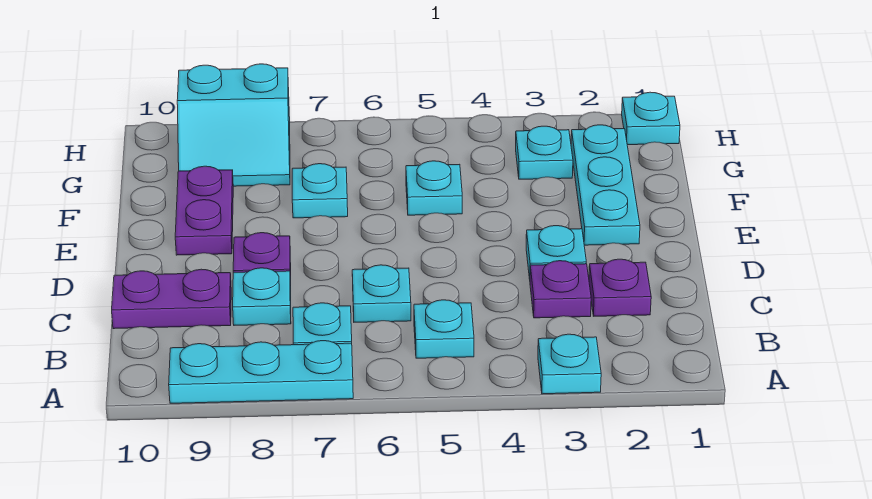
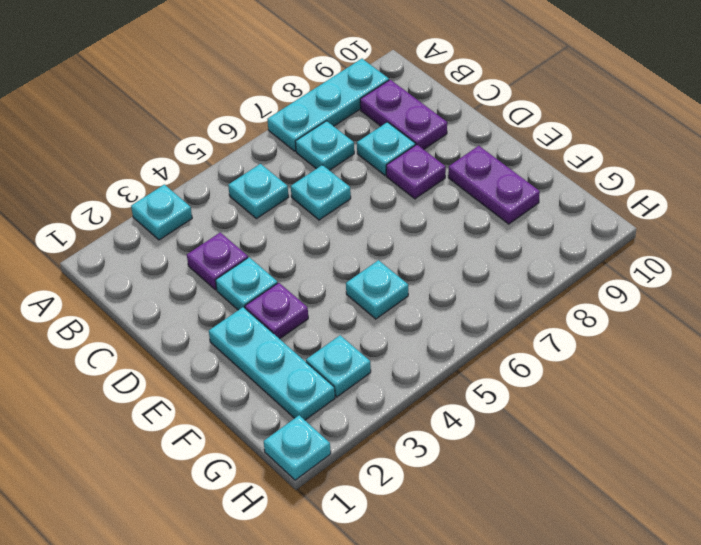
purple plate C2 level 1 -> purple plate E3 level 1
purple plate C9:C10 level 1 -> purple plate B9:C9 level 1
cyan plate F7 level 1 -> none
cyan slope G8:H9 level 1 top H -> none

